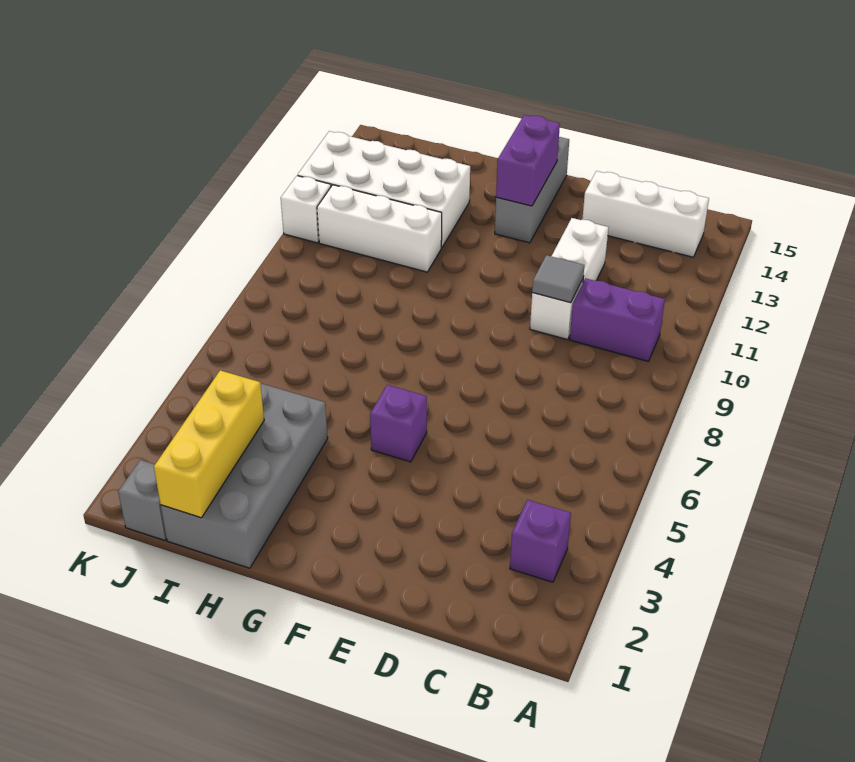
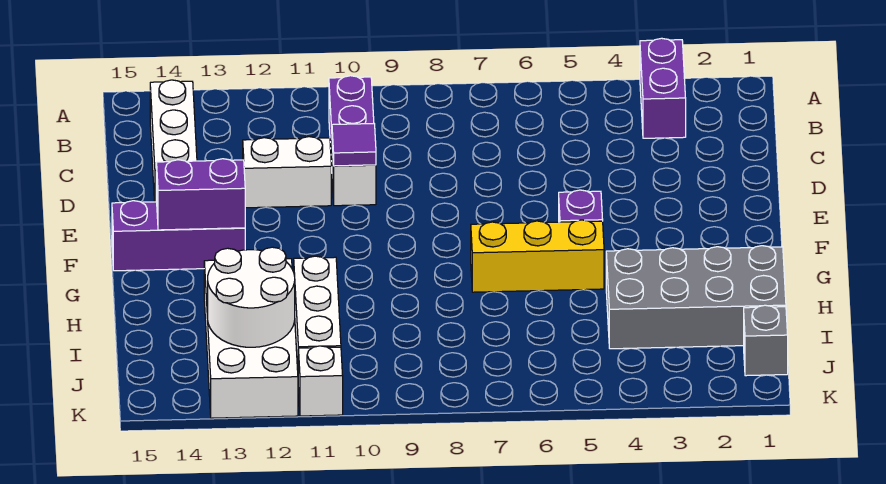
purple brick B3 level 1 -> purple brick A3:B3 level 1
grey tile D10 level 2 -> purple tile D10 level 2
grey brick F13:F15 level 1 -> purple brick F13:F15 level 1
yellow brick I1:I3 level 2 -> yellow brick G5:G7 level 1
none -> white round brick I12:J13 level 2

